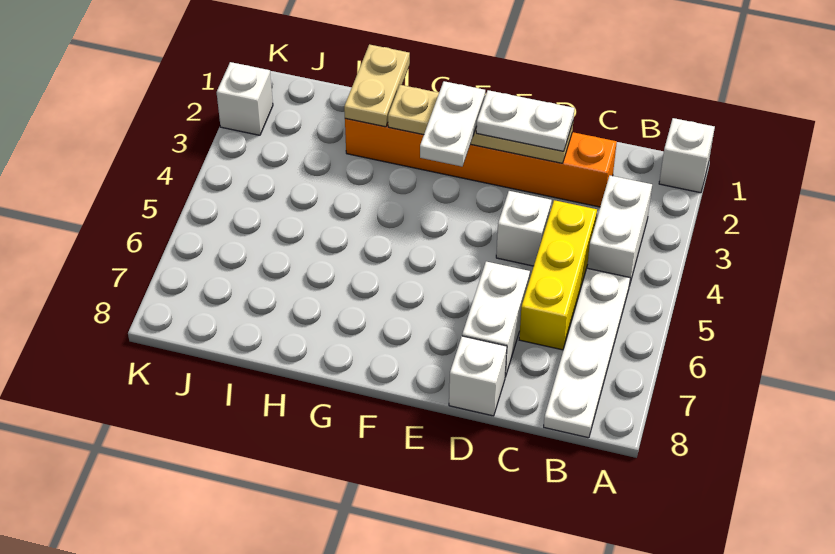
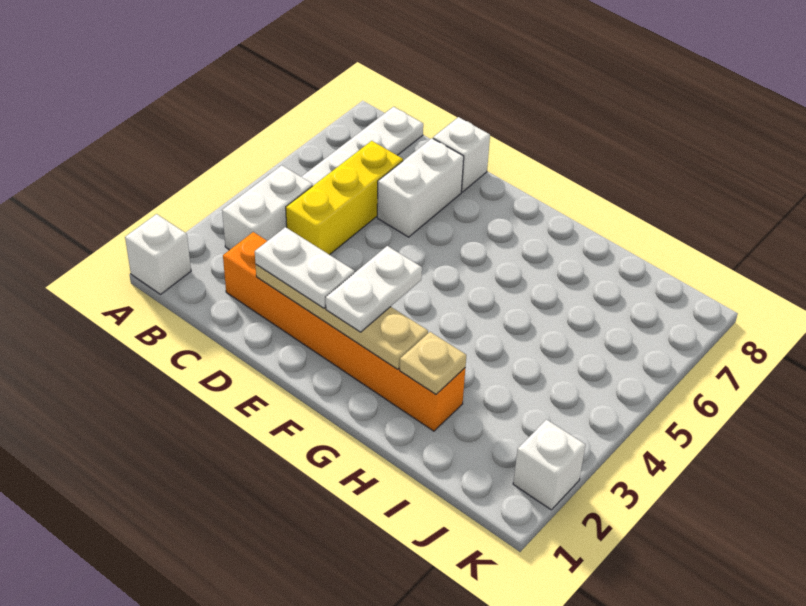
white brick D4 level 1 -> none
tan plate H1:H2 level 2 -> tan plate H2 level 2

